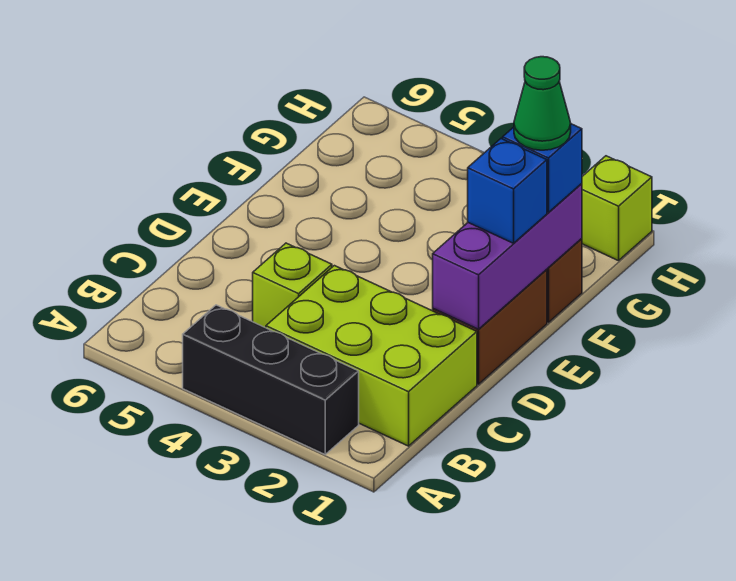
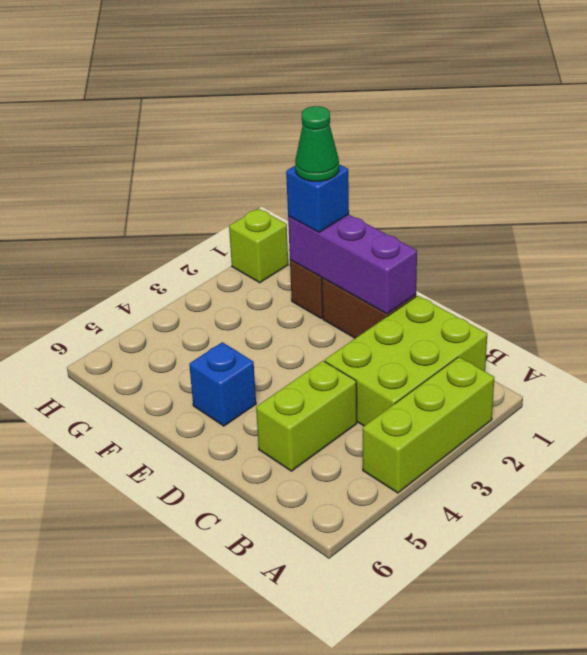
black brick A2:A4 level 1 -> lime brick A2:A4 level 1
lime brick C4 level 1 -> lime brick C4:C5 level 1
blue brick E1 level 3 -> blue brick E5 level 1

